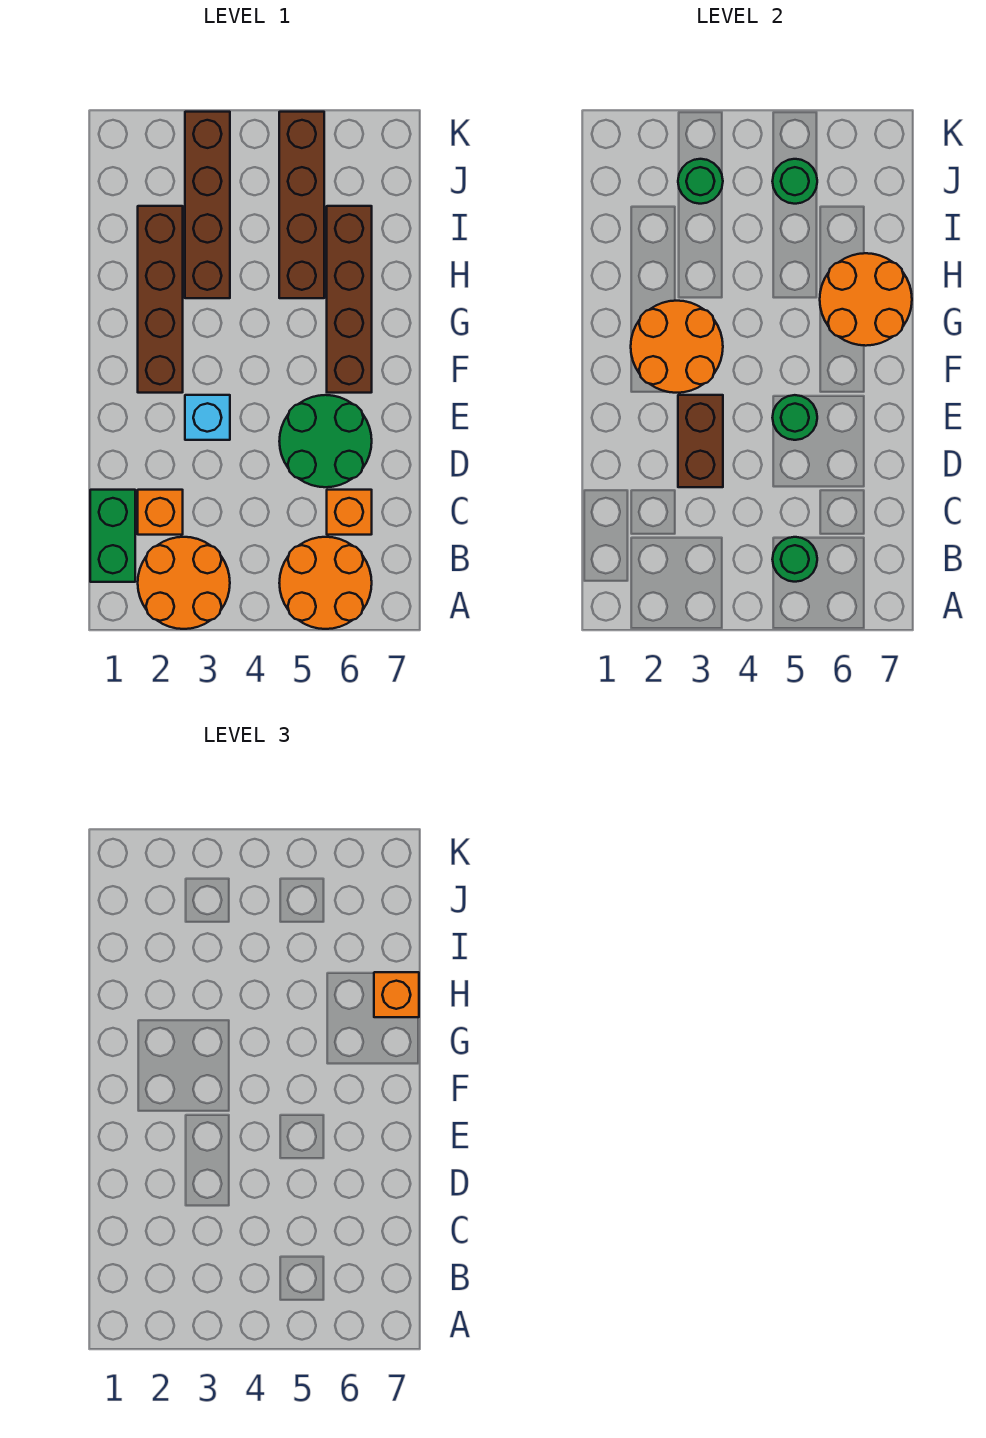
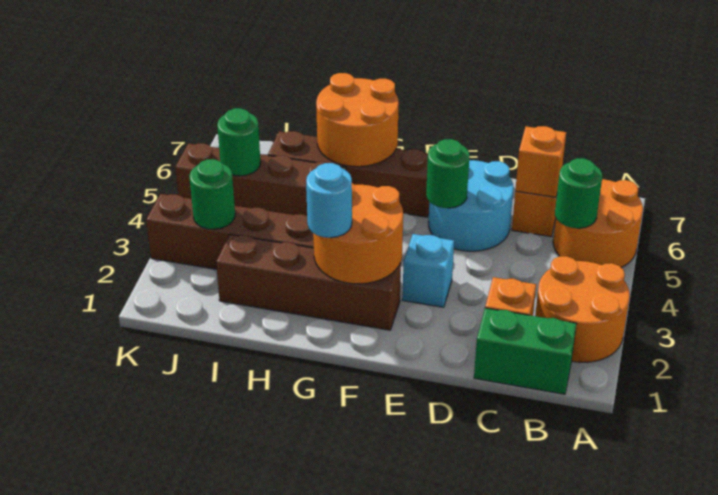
brown brick D3:E3 level 2 -> none
green round brick D5:E6 level 1 -> cyan round brick D5:E6 level 1
none -> cyan round brick G2 level 3
orange brick H7 level 3 -> orange brick C6 level 2

